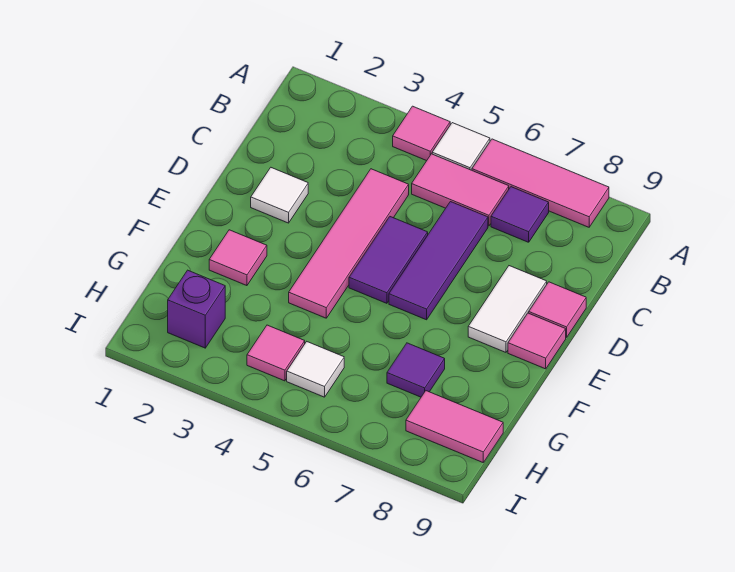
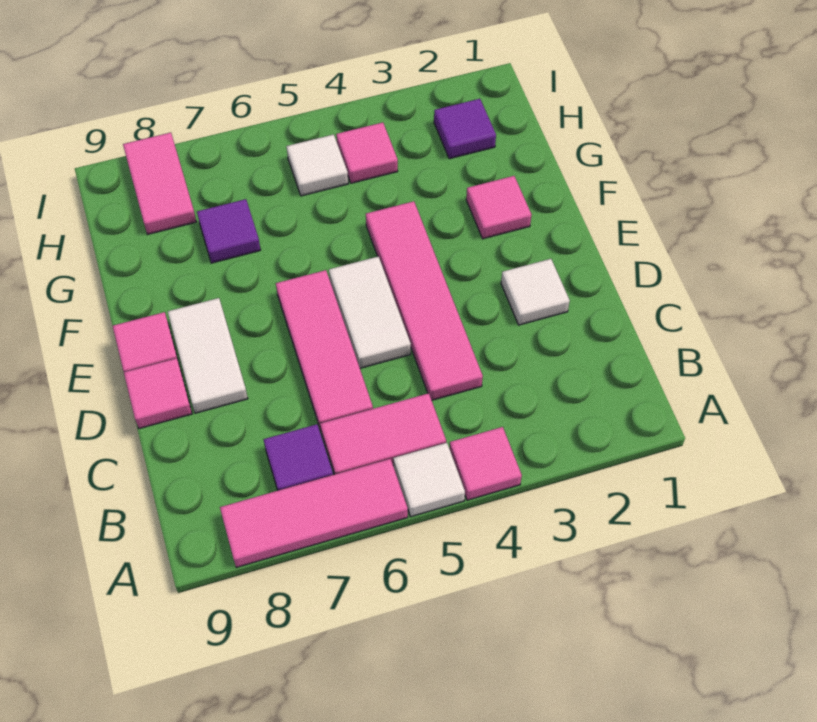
purple tile C6:E6 level 1 -> pink tile C6:E6 level 1
purple tile D5:E5 level 1 -> white tile D5:E5 level 1
purple brick H2 level 1 -> purple tile H2 level 1
pink tile H8:H9 level 1 -> pink tile H8:I8 level 1

